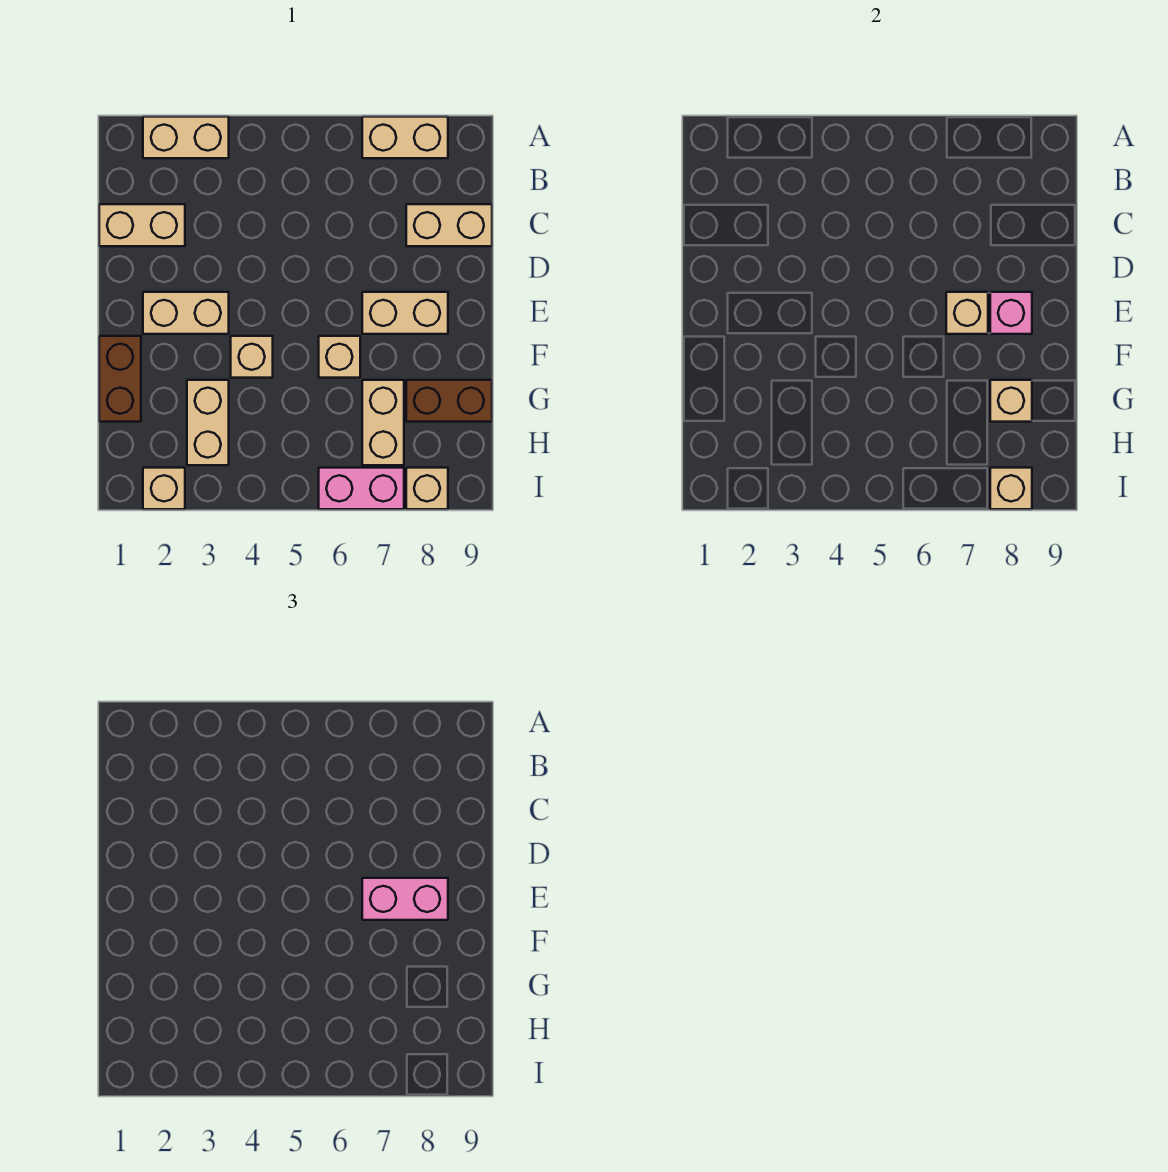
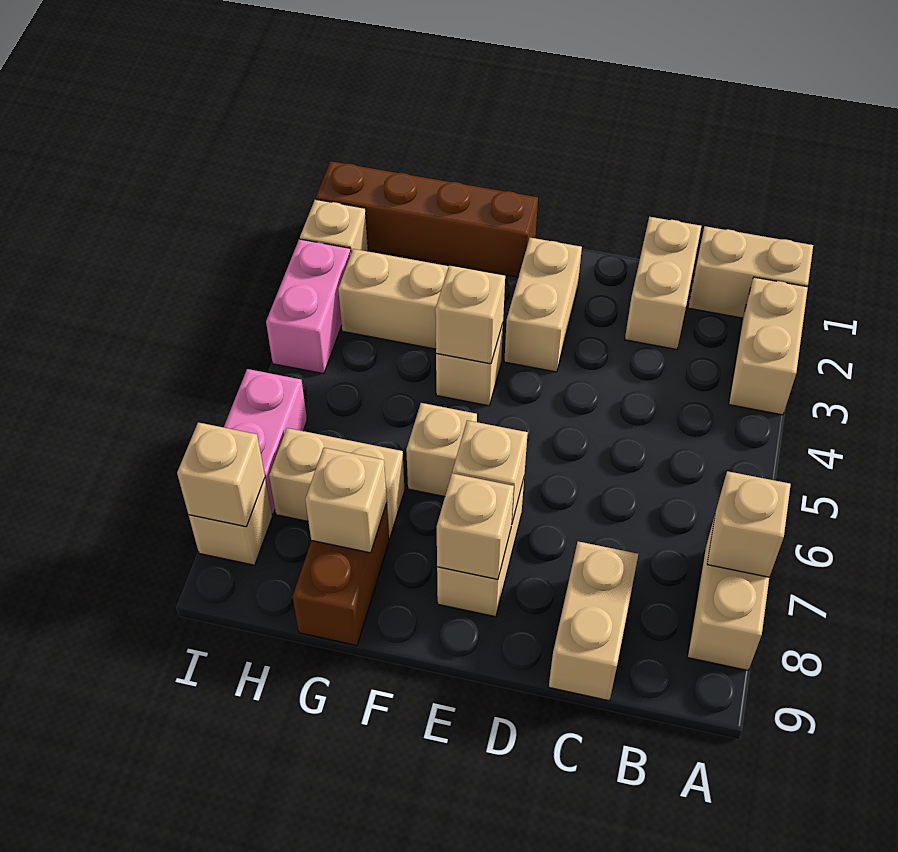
none -> tan brick A1:B1 level 1
none -> tan brick A7 level 2
pink brick E7:E8 level 3 -> pink brick I3:I4 level 1
pink brick E8 level 2 -> tan brick E8 level 2
brown brick F1:G1 level 1 -> brown brick F1:I1 level 1
none -> tan brick F4 level 2

